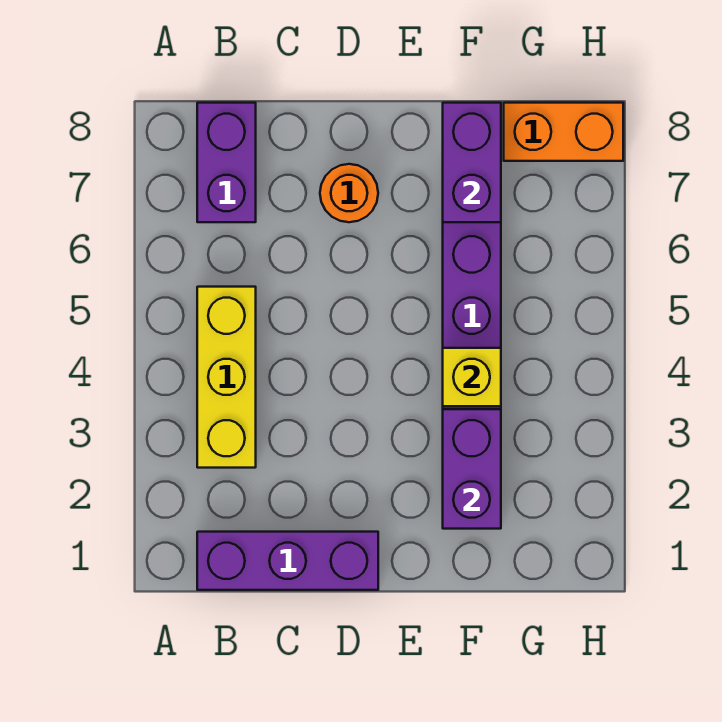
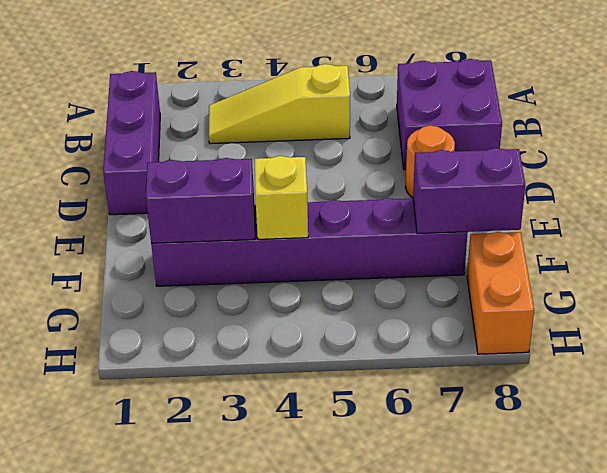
yellow brick B3:B5 level 1 -> yellow slope B3:B5 level 1 top 5
purple brick B7:B8 level 1 -> purple brick B7:C8 level 1

